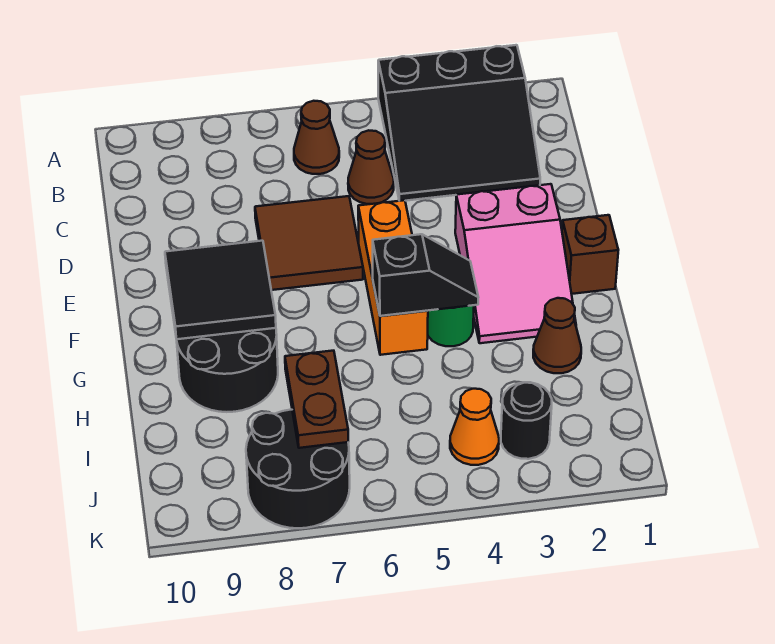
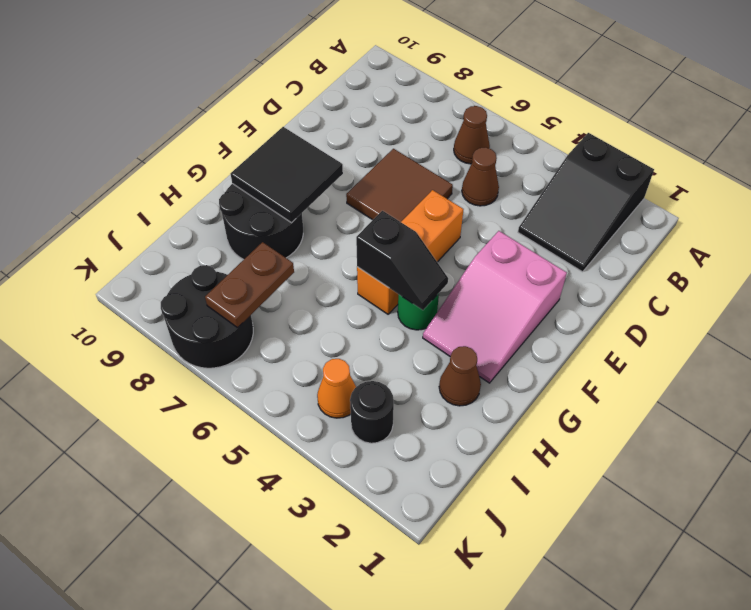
black slope A2:C4 level 1 top A -> black slope A2:C3 level 1 top A
brown brick F1 level 1 -> none

